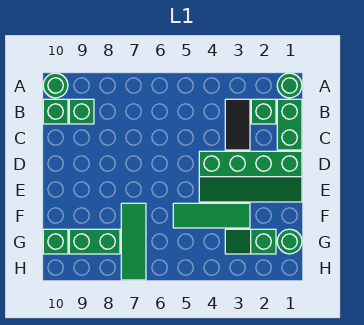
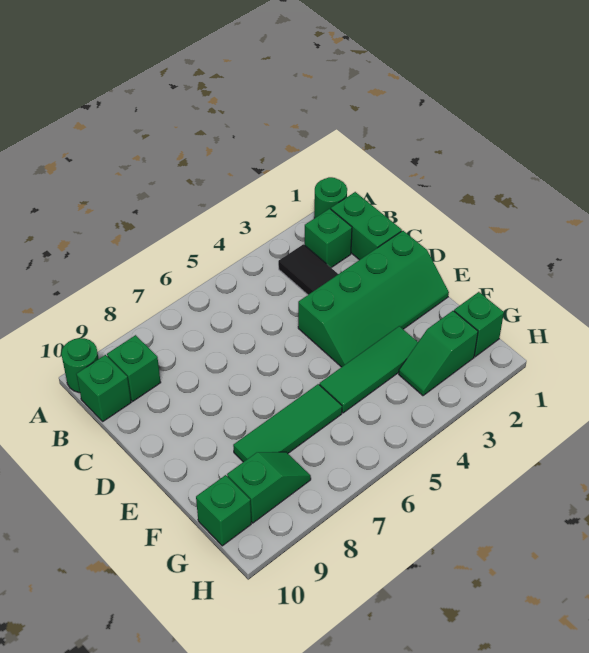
green tile F7:H7 level 1 -> green tile F6:F8 level 1
green round brick G1 level 1 -> green brick G1 level 1
green brick G8:G9 level 1 -> green slope G8:G9 level 1 top 9

